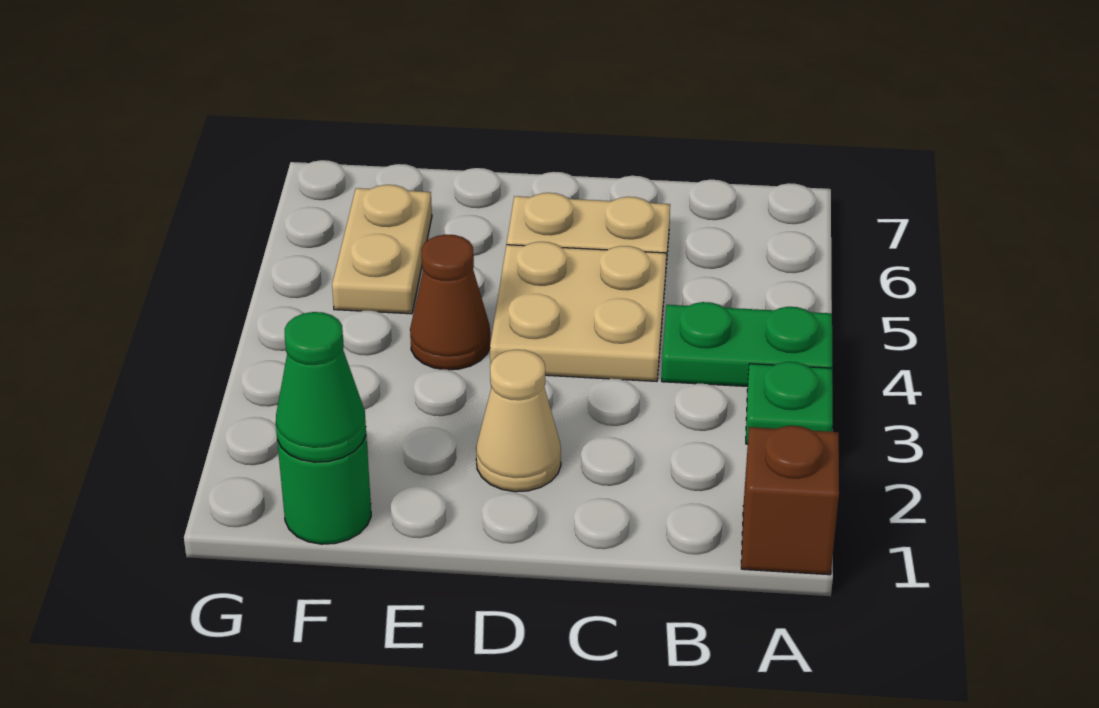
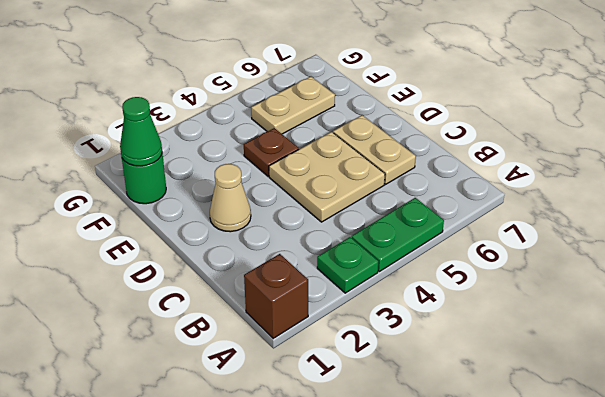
green plate A4:B4 level 1 -> green plate A4:A5 level 1
brown cone E4 level 1 -> brown plate E4 level 1

